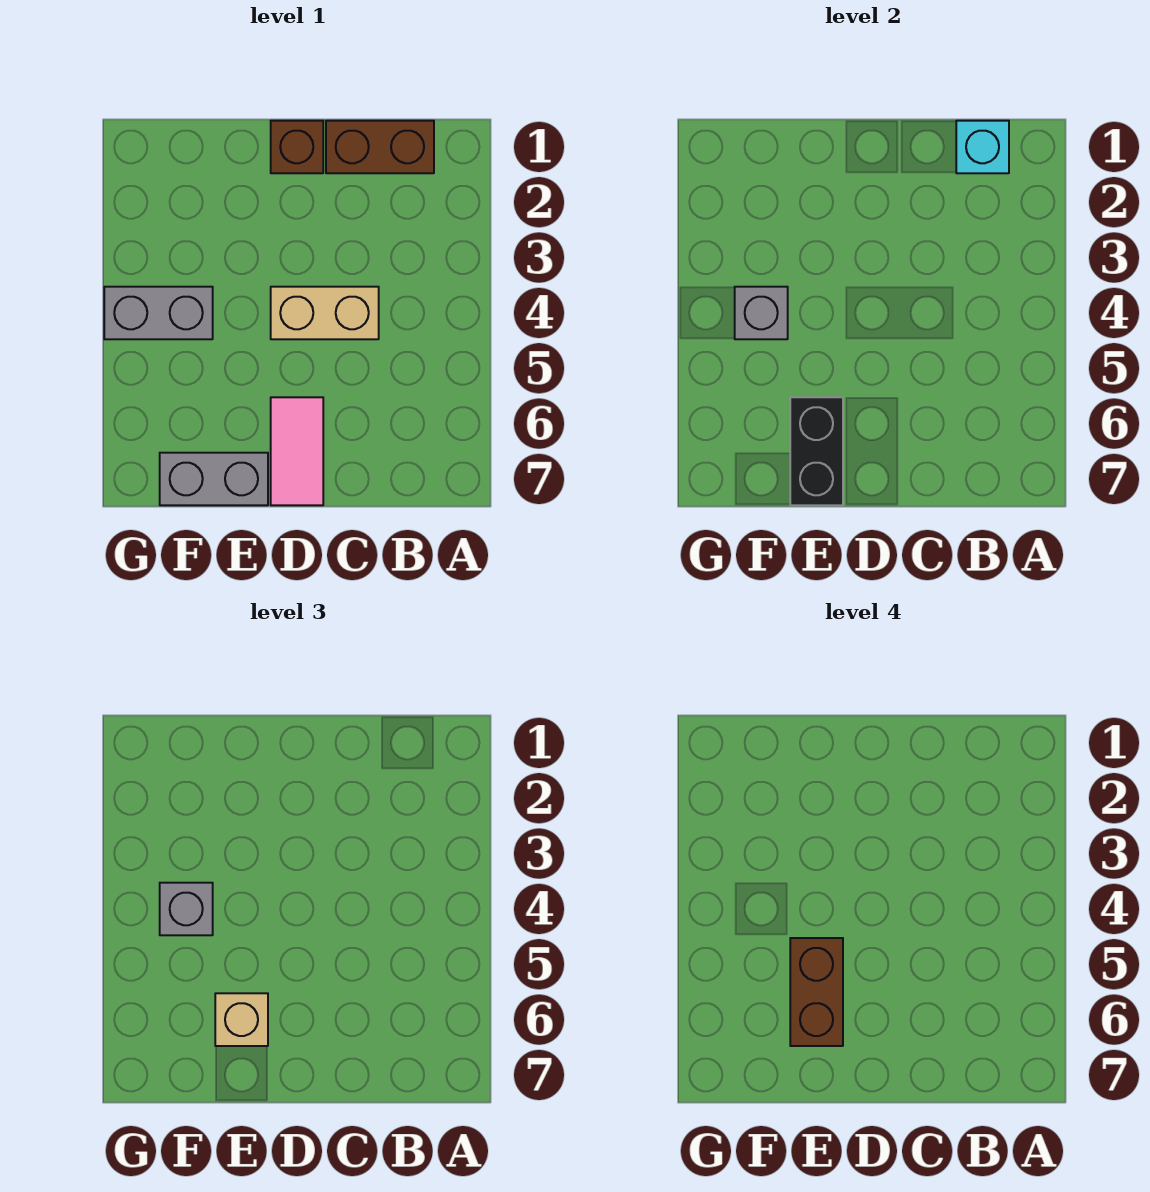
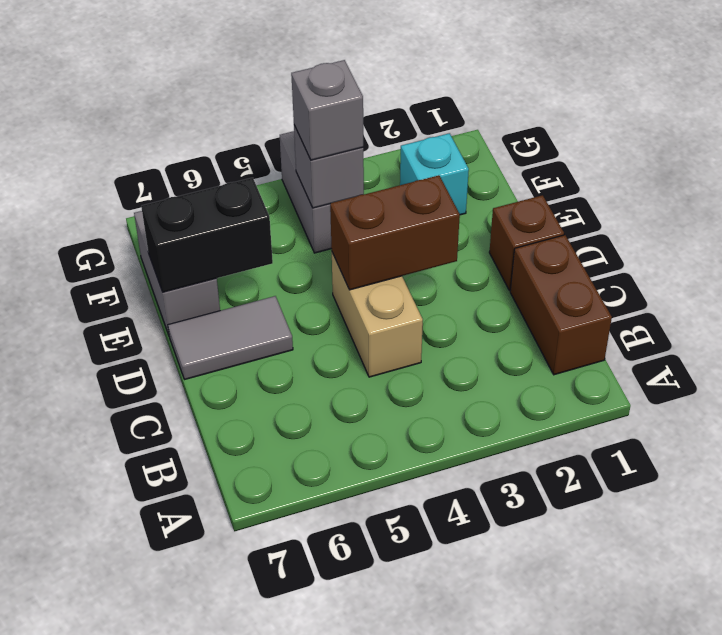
cyan brick B1 level 2 -> cyan brick F2 level 1
pink tile D6:D7 level 1 -> grey tile D6:D7 level 1
brown brick E5:E6 level 4 -> brown brick D3:D4 level 2
tan brick E6 level 3 -> none

